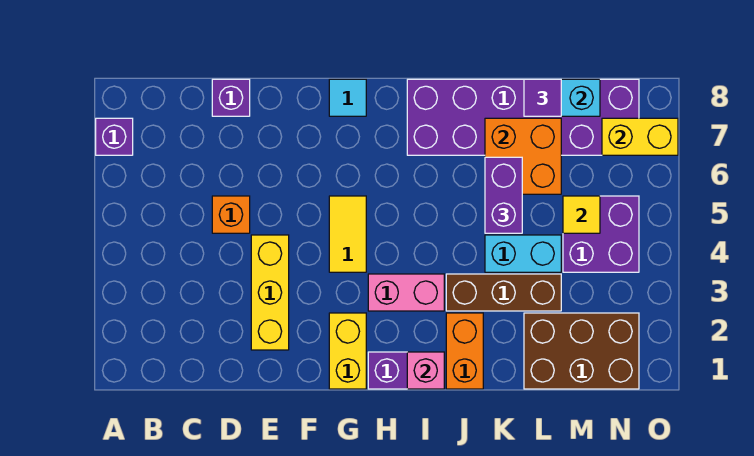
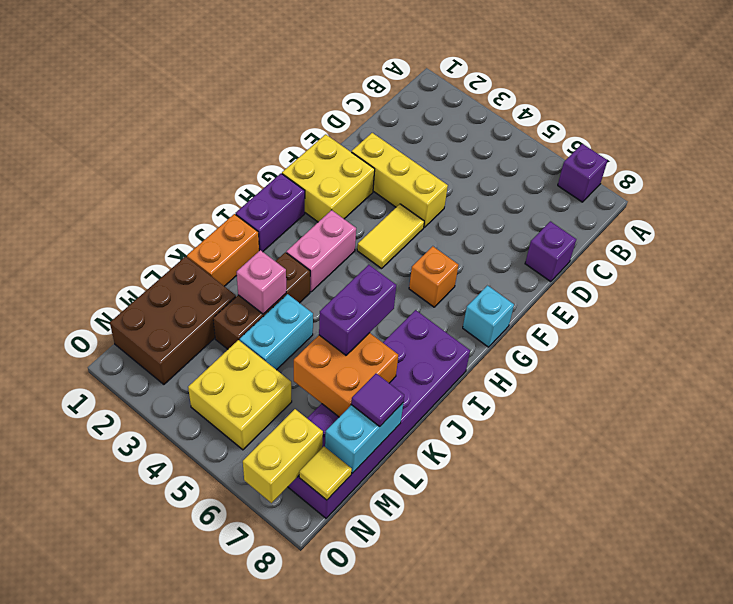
orange brick D5 level 1 -> orange brick G6 level 1
yellow brick G1:G2 level 1 -> yellow brick F1:G2 level 1
yellow tile G4:G5 level 1 -> yellow tile F4:G4 level 1
cyan tile G8 level 1 -> cyan brick G8 level 1
pink brick I1 level 2 -> pink brick K3 level 2
orange brick J1:J2 level 1 -> orange brick J1:K1 level 1
purple brick K5:K6 level 3 -> purple brick J6:K6 level 3
purple brick M4:N5 level 1 -> yellow brick M4:N5 level 1
yellow tile M5 level 2 -> yellow tile N8 level 2

